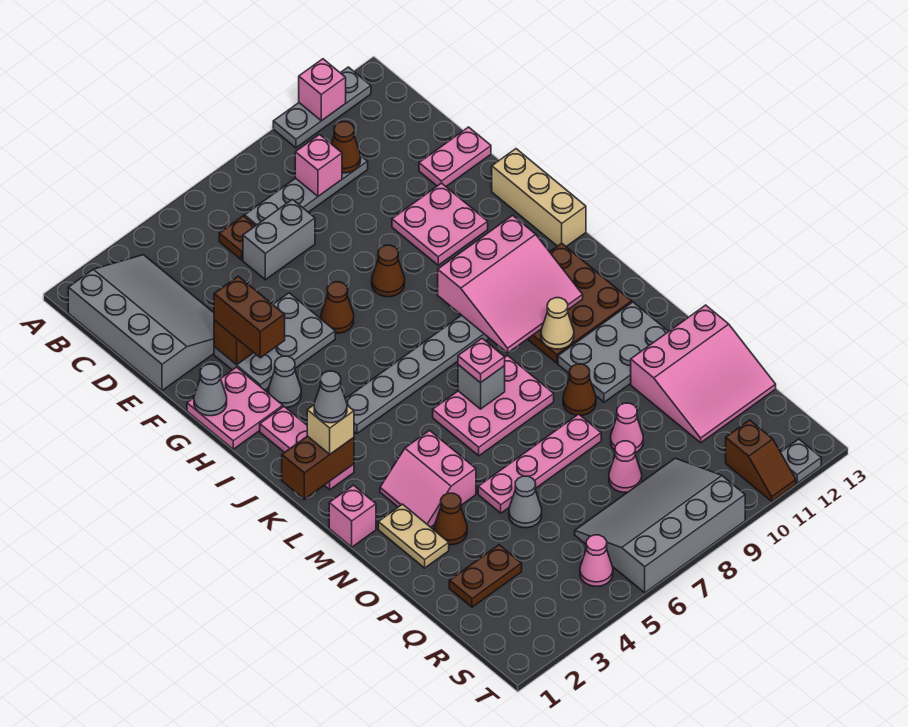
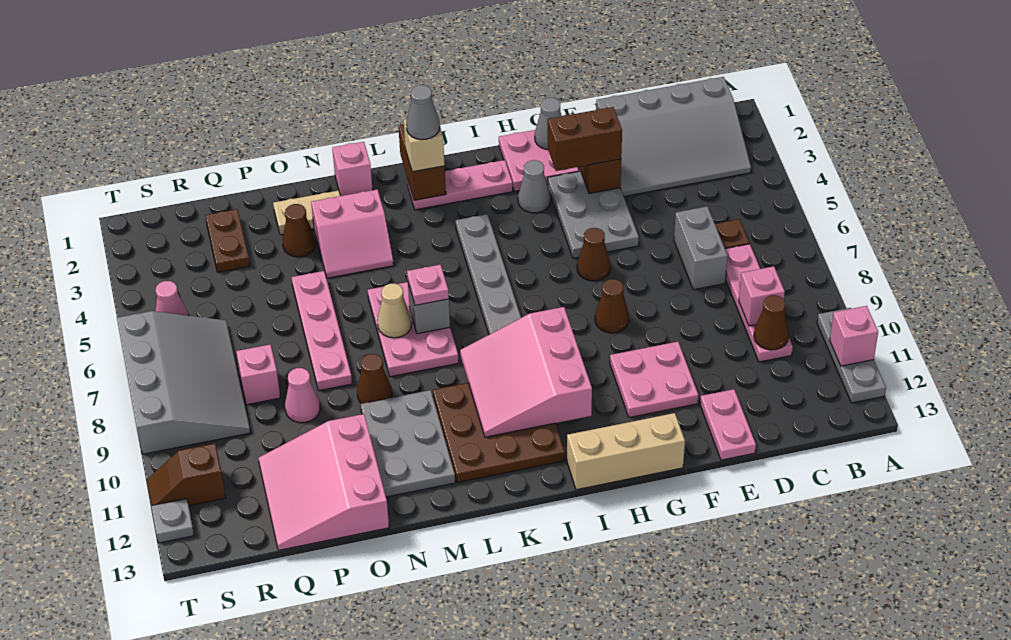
grey plate C7:C10 level 1 -> pink plate C7:C10 level 1
tan cone L10 level 2 -> tan cone M7 level 2
pink slope M3:N4 level 1 top 4 -> pink slope M3:N4 level 1 top 3
grey cone P5 level 1 -> none
pink cone Q8 level 1 -> pink brick Q8 level 1

